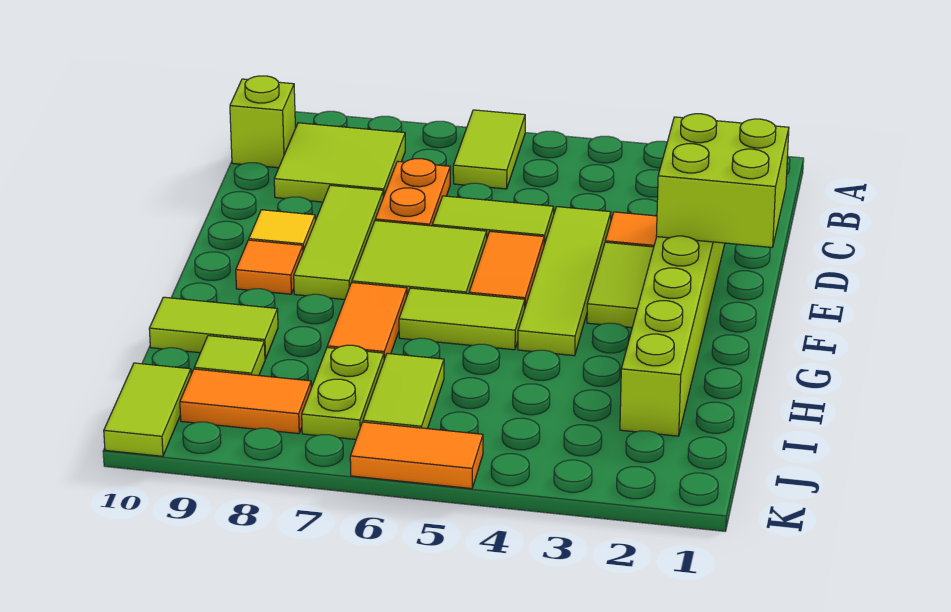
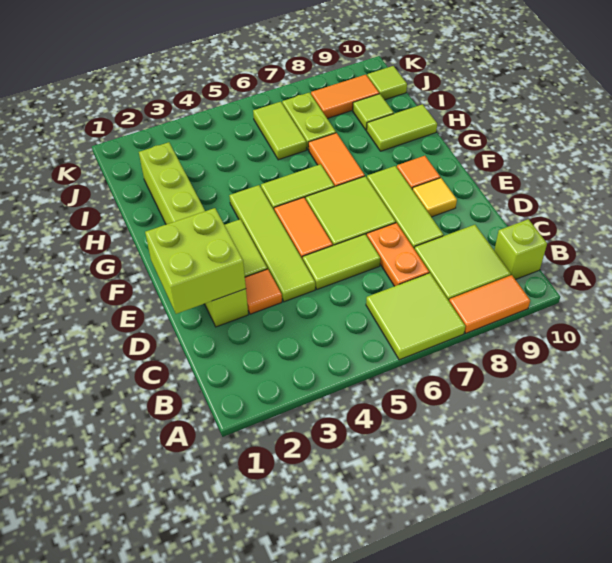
lime tile A6:B6 level 1 -> lime tile A6:B7 level 1
lime tile J10:K10 level 1 -> lime tile J10 level 1
orange tile K5:K6 level 1 -> orange tile A8:A9 level 1

